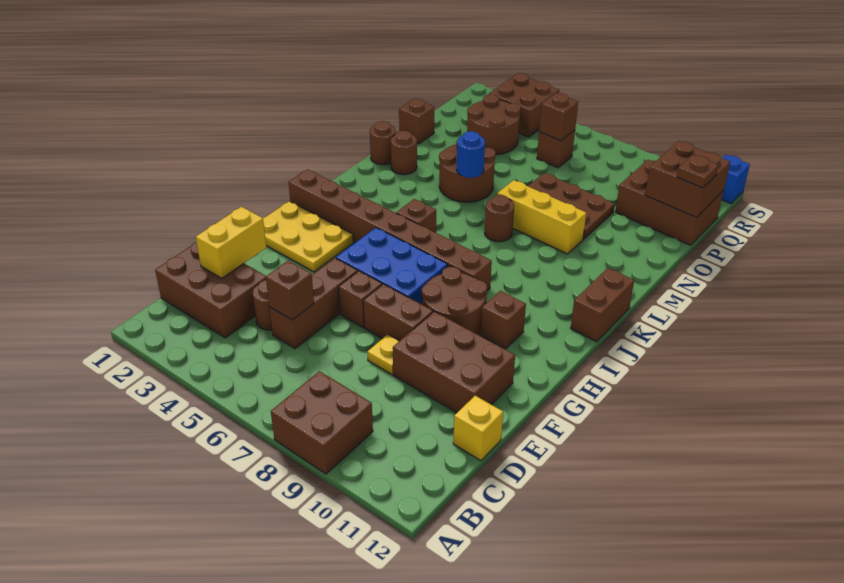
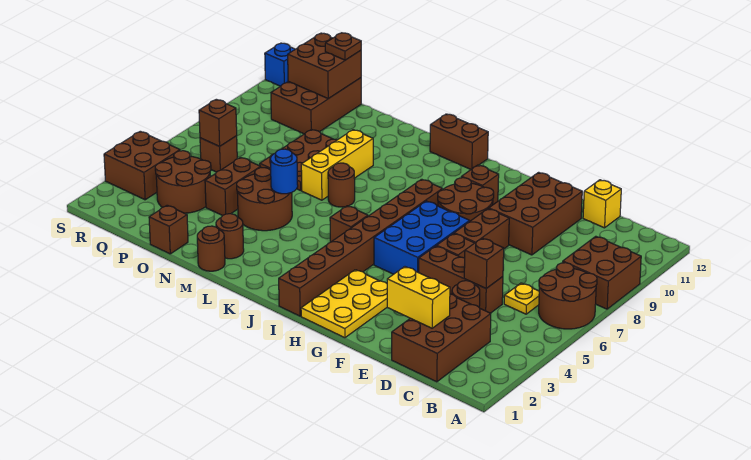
none -> brown round brick A6:B7 level 1
yellow plate E8 level 1 -> yellow plate C6 level 1
none -> brown brick O4:O5 level 1

